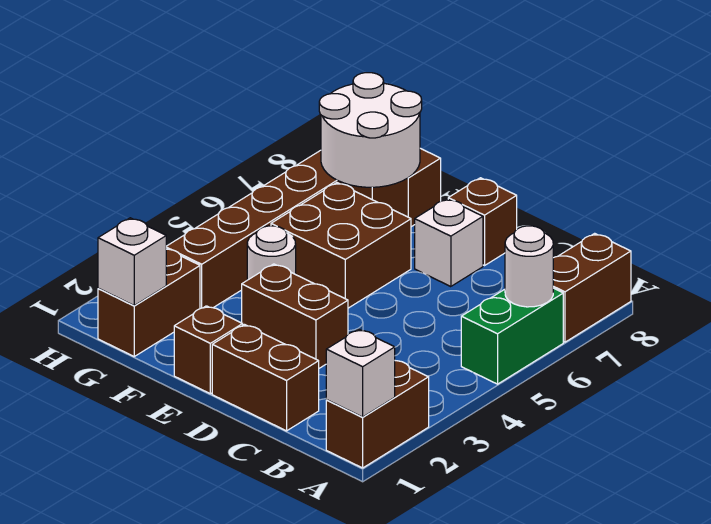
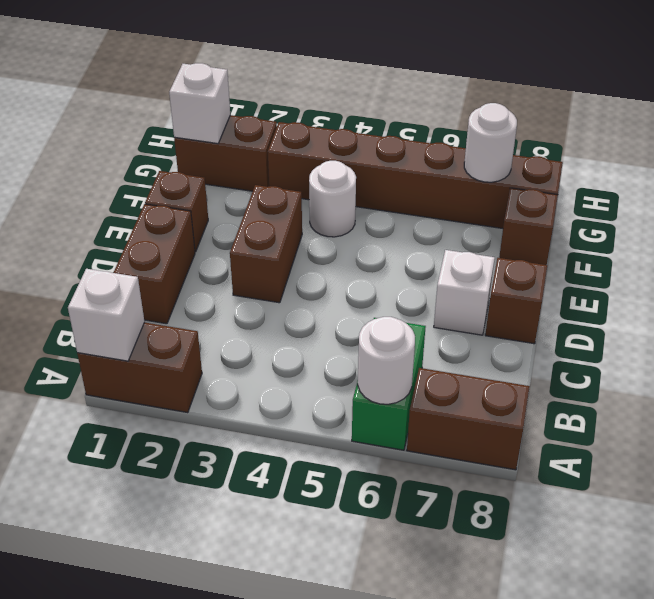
green brick A5:A6 level 1 -> green brick A6:B6 level 1
brown brick E5:F6 level 1 -> none
white round brick F7:G8 level 2 -> white round brick G7 level 2

